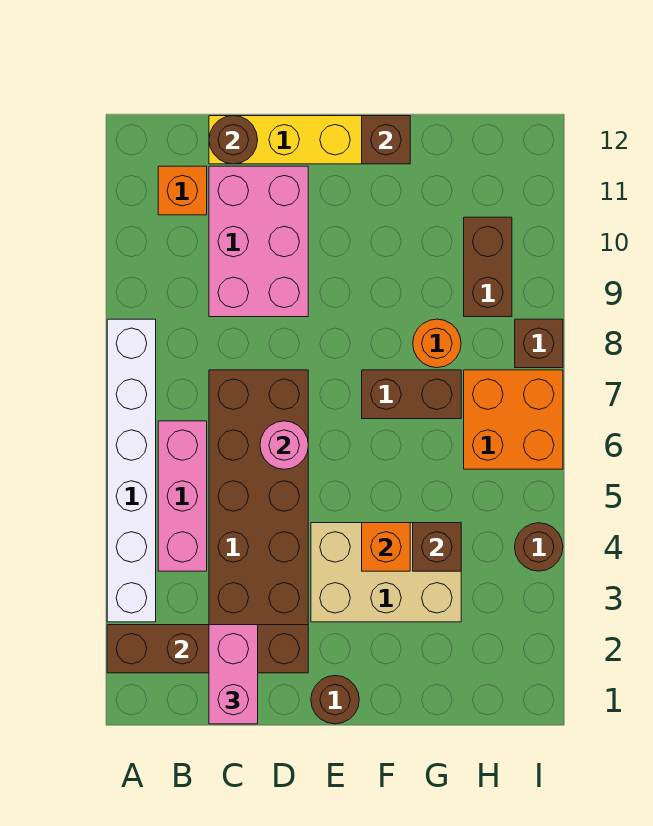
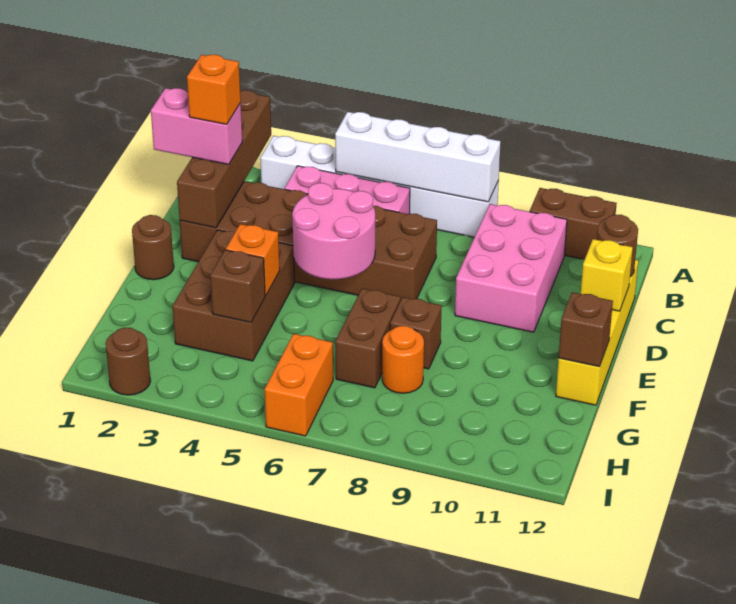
none -> white brick A5:A8 level 2
orange brick B11 level 1 -> orange brick C2 level 4
pink brick C9:D11 level 1 -> pink brick B9:D10 level 1
pink round brick D6 level 2 -> pink round brick D5:E6 level 2
none -> yellow brick D12 level 2
tan brick E3:G4 level 1 -> brown brick E3:G4 level 1
orange brick H6:I7 level 1 -> orange brick H6:I6 level 1
brown brick H9:H10 level 1 -> brown brick A10:A11 level 1
brown round brick I4 level 1 -> brown round brick I2 level 1
brown brick I8 level 1 -> brown brick F8 level 1

